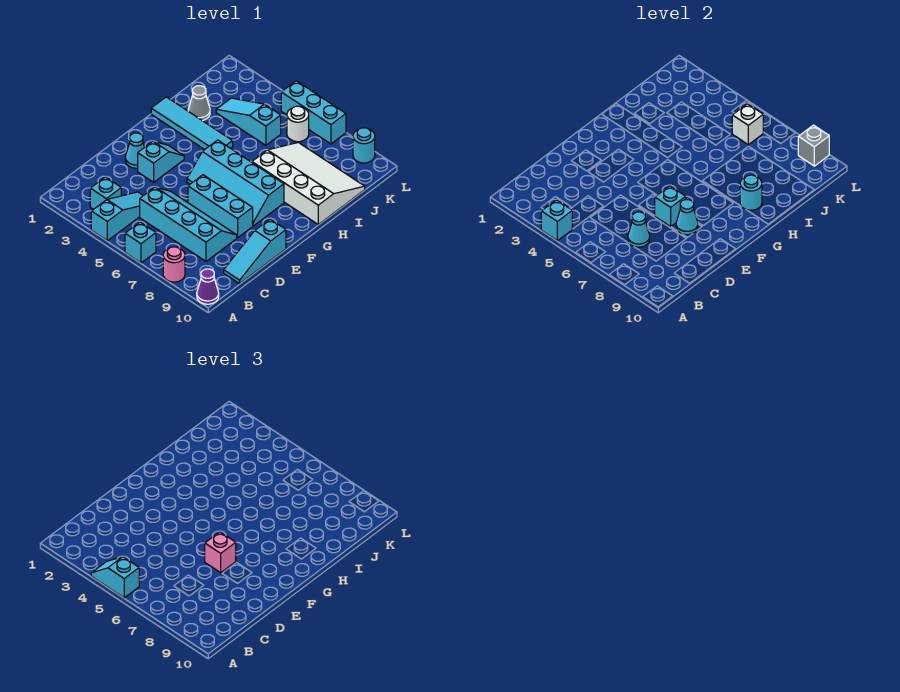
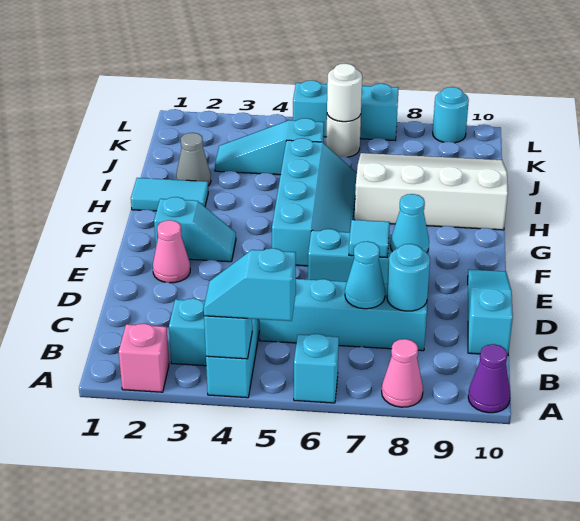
pink round brick A8 level 1 -> pink cone A8 level 1
cyan slope C10:E10 level 1 top E -> cyan slope C10:E10 level 1 top C
cyan cone E2 level 1 -> pink cone E2 level 1
cyan slope E3:F3 level 1 top E -> cyan slope F2:F3 level 1 top 2
cyan brick E7 level 2 -> cyan tile E7 level 2
pink brick E7 level 3 -> pink brick A2 level 1
cyan slope F5:G8 level 1 top G -> cyan slope F5:I6 level 1 top 5
cyan tile H1:H4 level 1 -> cyan tile H1:H2 level 1
cyan round brick H9 level 2 -> cyan round brick C8 level 2
white brick K6 level 2 -> white round brick K6 level 2
grey brick L9 level 2 -> none

